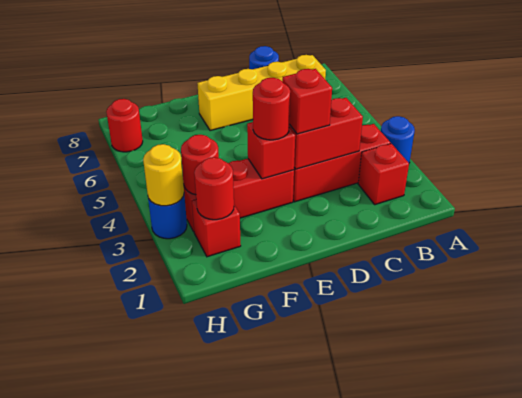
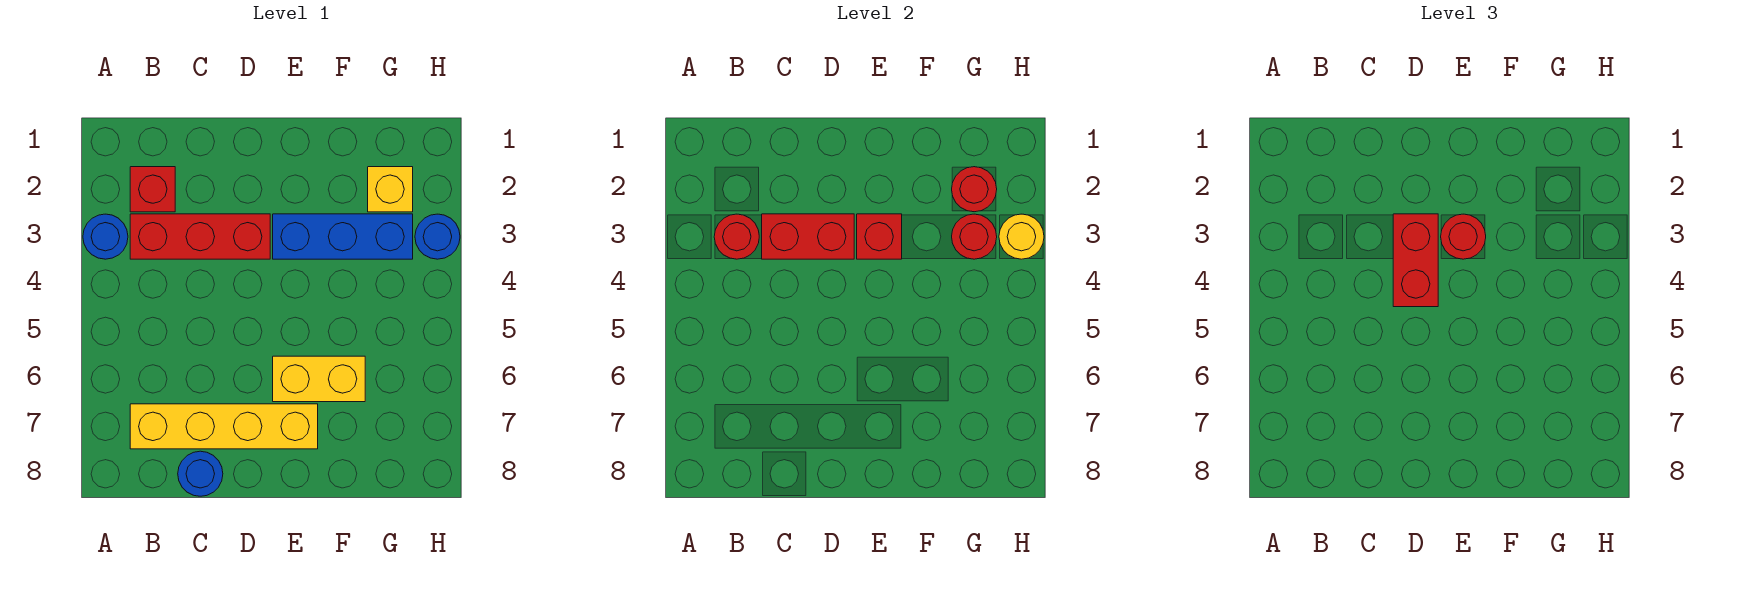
red brick D3 level 3 -> red brick D3:D4 level 3
red brick E3:G3 level 1 -> blue brick E3:G3 level 1
none -> yellow brick E6:F6 level 1
red brick G2 level 1 -> yellow brick G2 level 1
red round brick H7 level 1 -> red round brick B3 level 2

